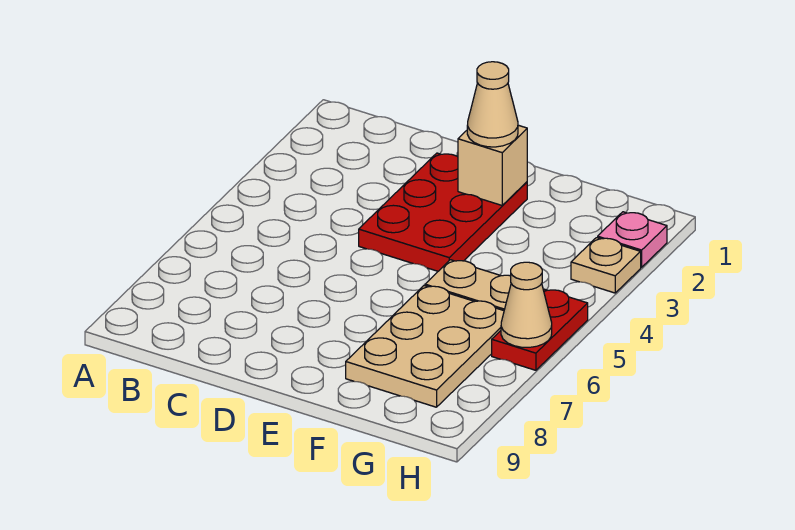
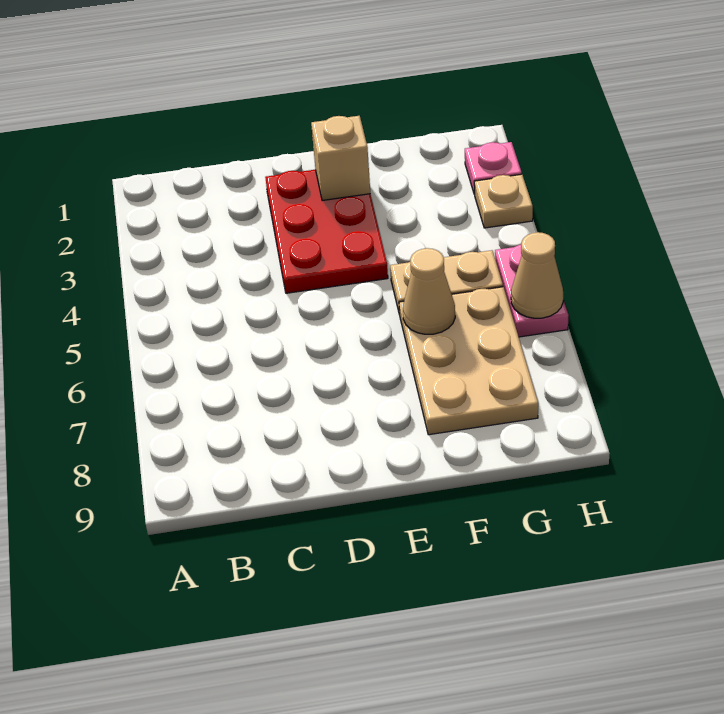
tan cone E2 level 3 -> tan cone F6 level 2
red plate H5:H6 level 1 -> pink plate H5:H6 level 1

